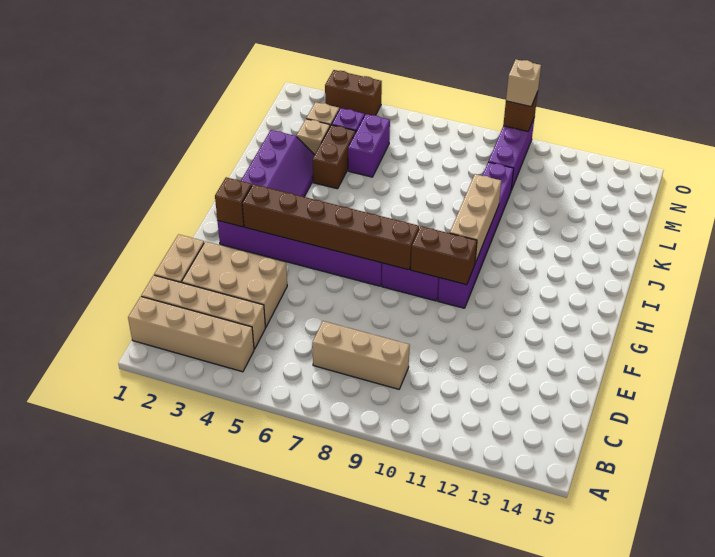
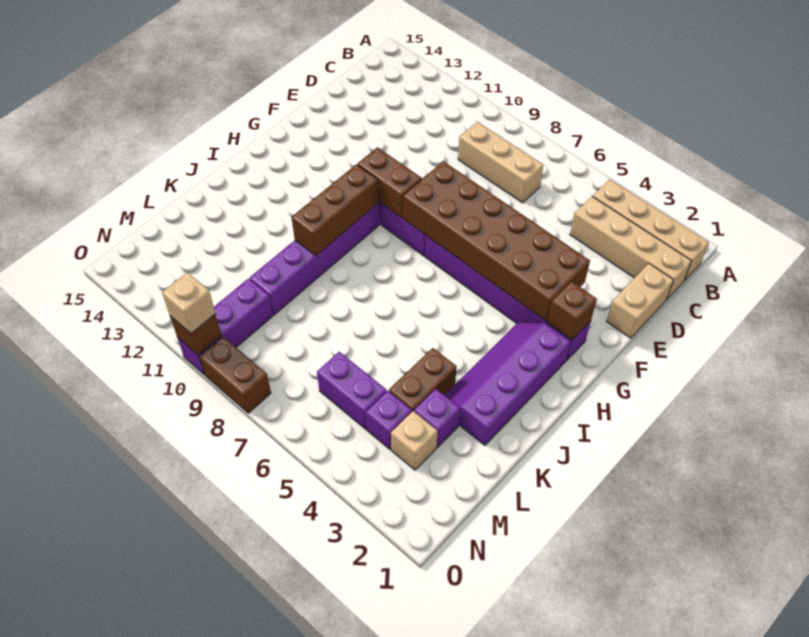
tan brick D2:E4 level 1 -> none
brown brick G3:G8 level 2 -> brown brick F3:G8 level 2
tan brick H10:J10 level 2 -> brown brick H10:J10 level 2
tan brick L3 level 1 -> purple brick L3 level 1
purple brick L5:M5 level 1 -> purple brick M5:M6 level 1
brown brick O3:O4 level 1 -> brown brick O8:O9 level 1

